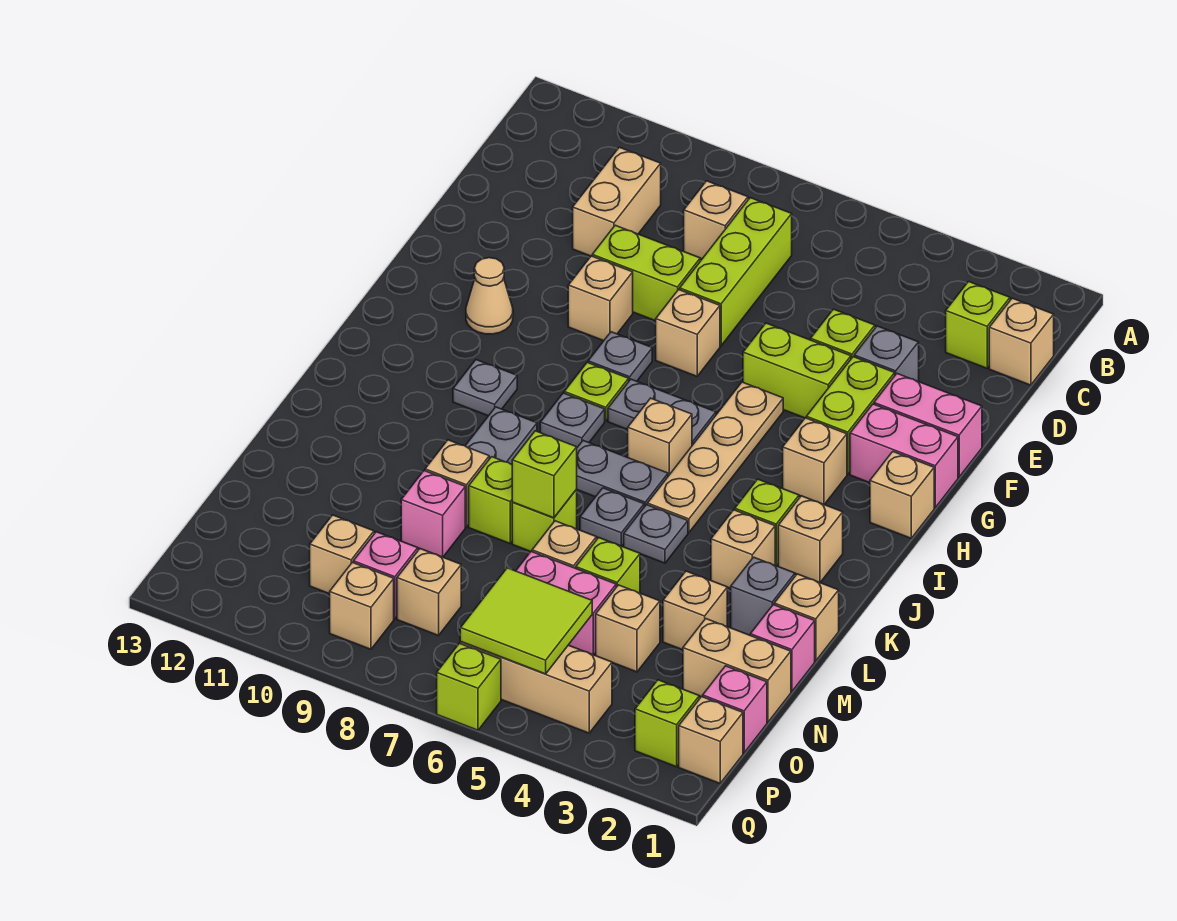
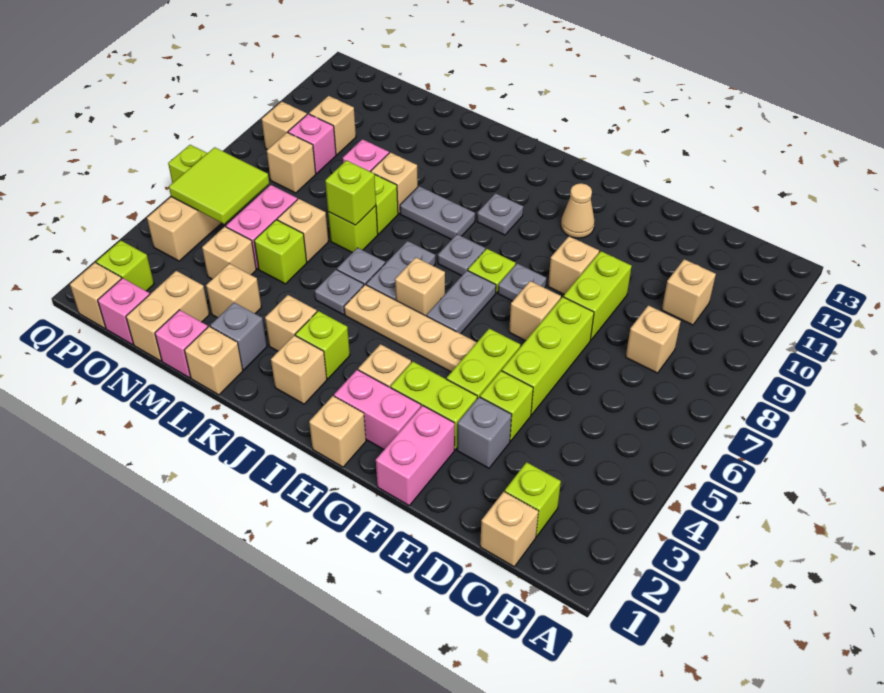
lime brick C7:E7 level 1 -> lime brick E5:E7 level 1
tan brick C10:D10 level 1 -> tan brick C10 level 1
pink brick G1:G2 level 1 -> pink brick G2:H2 level 1

